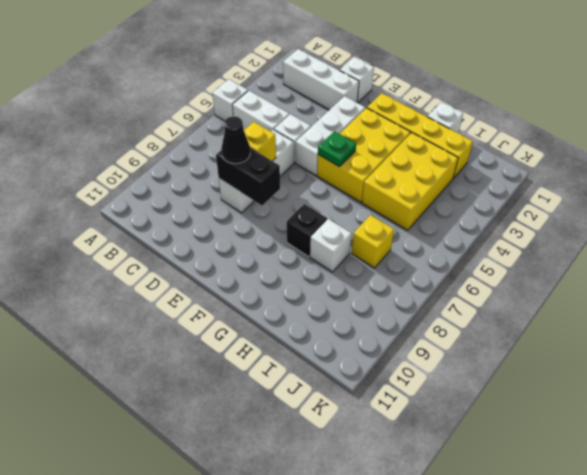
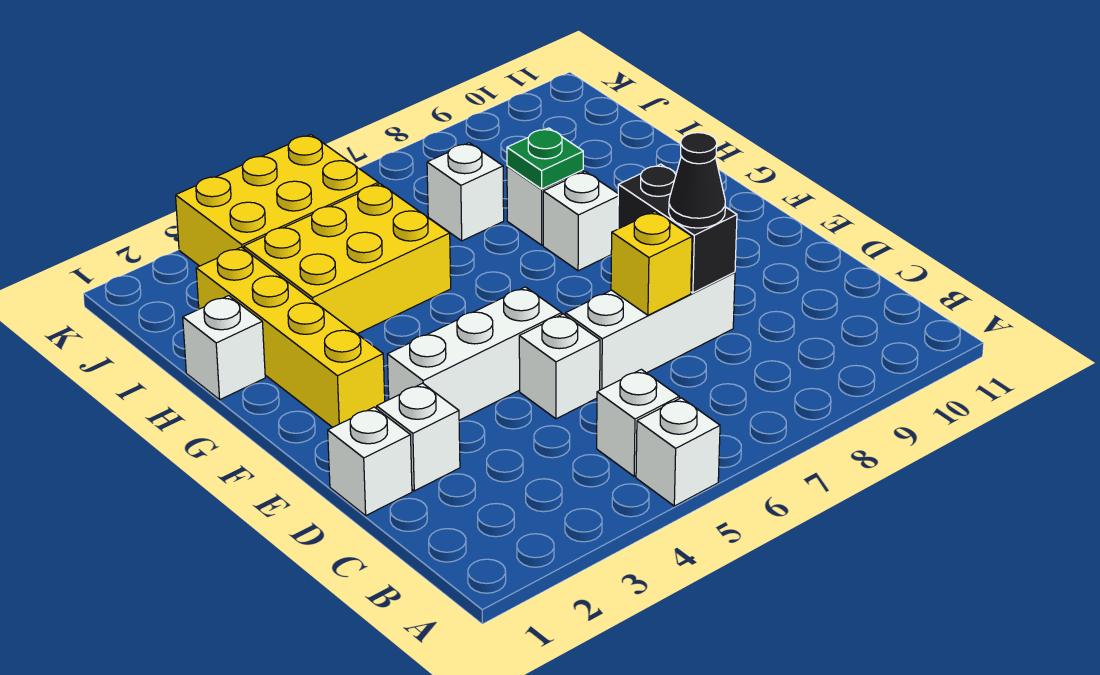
white brick B2:D2 level 1 -> white brick D2 level 1
white brick B5:C5 level 1 -> white brick B5 level 1
yellow brick F3:G5 level 1 -> yellow brick J3:K5 level 1
green plate F5 level 2 -> green plate H8 level 2
black brick G8 level 1 -> white brick G8 level 1
yellow brick I7 level 1 -> white brick I7 level 1

